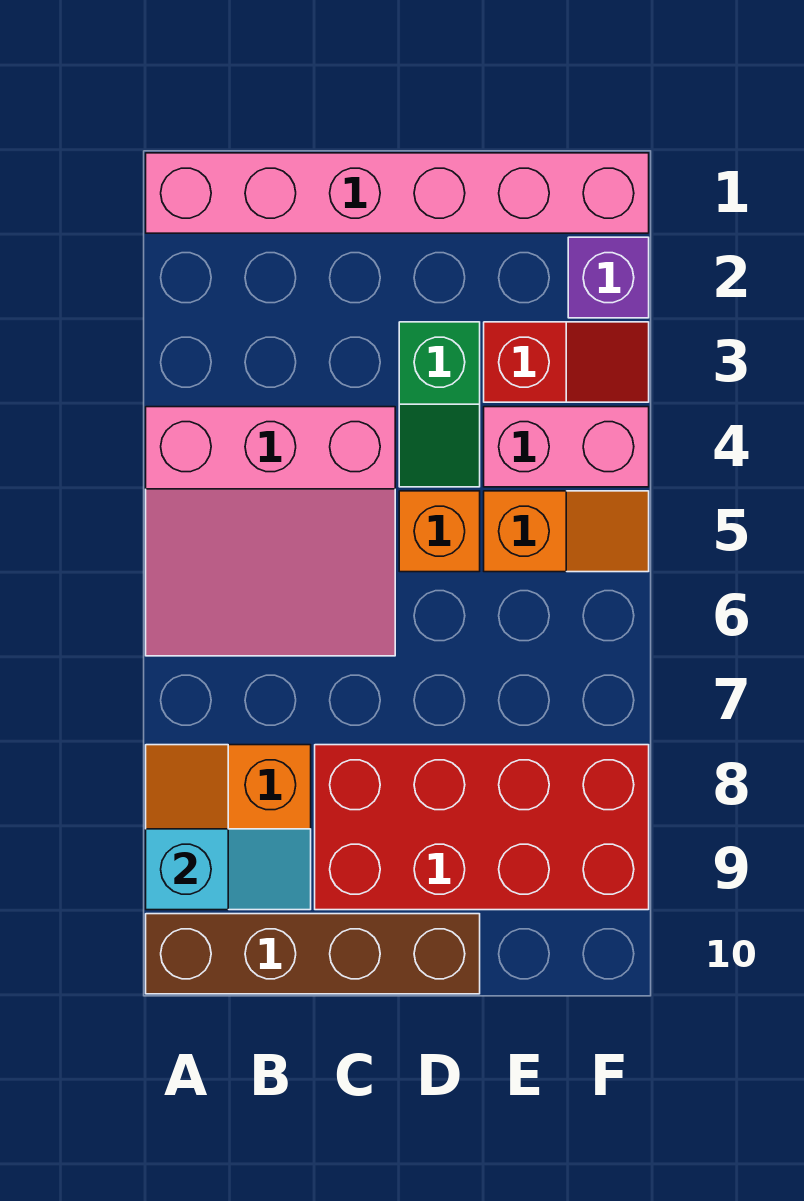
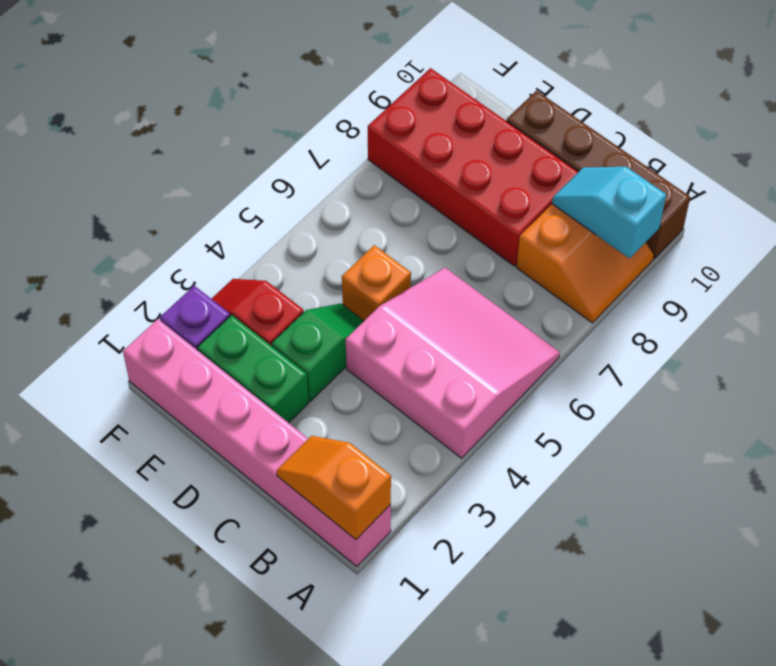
none -> green brick D2:E2 level 1
pink brick E4:F4 level 1 -> none
orange slope E5:F5 level 1 top E -> orange slope A1:B1 level 2 top A

